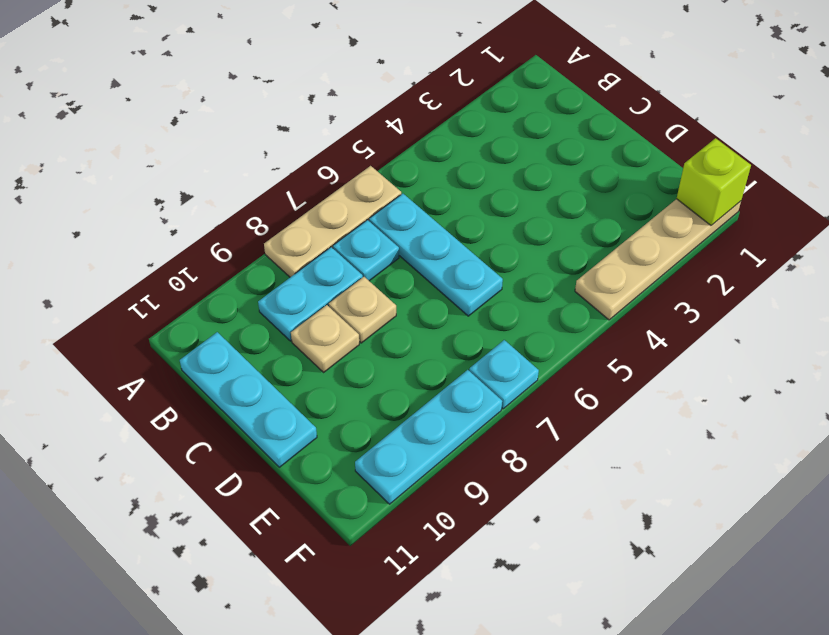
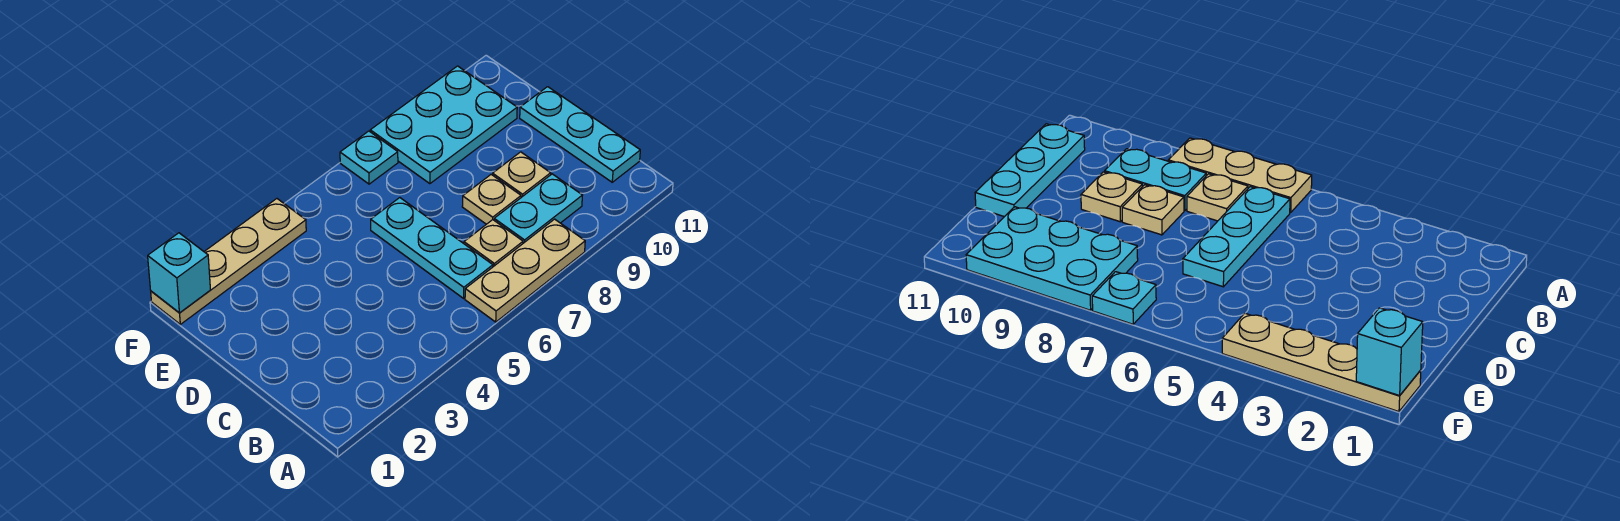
cyan plate B7 level 1 -> tan plate B7 level 1
lime brick F1 level 2 -> cyan brick F1 level 2
cyan plate F8:F10 level 1 -> cyan plate E8:F10 level 1

